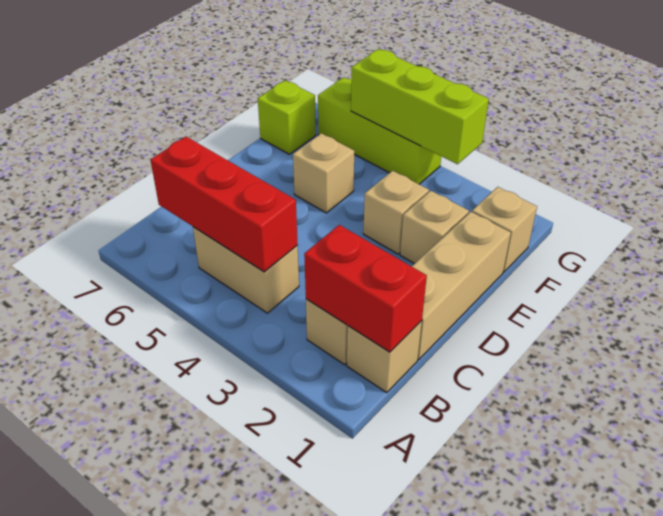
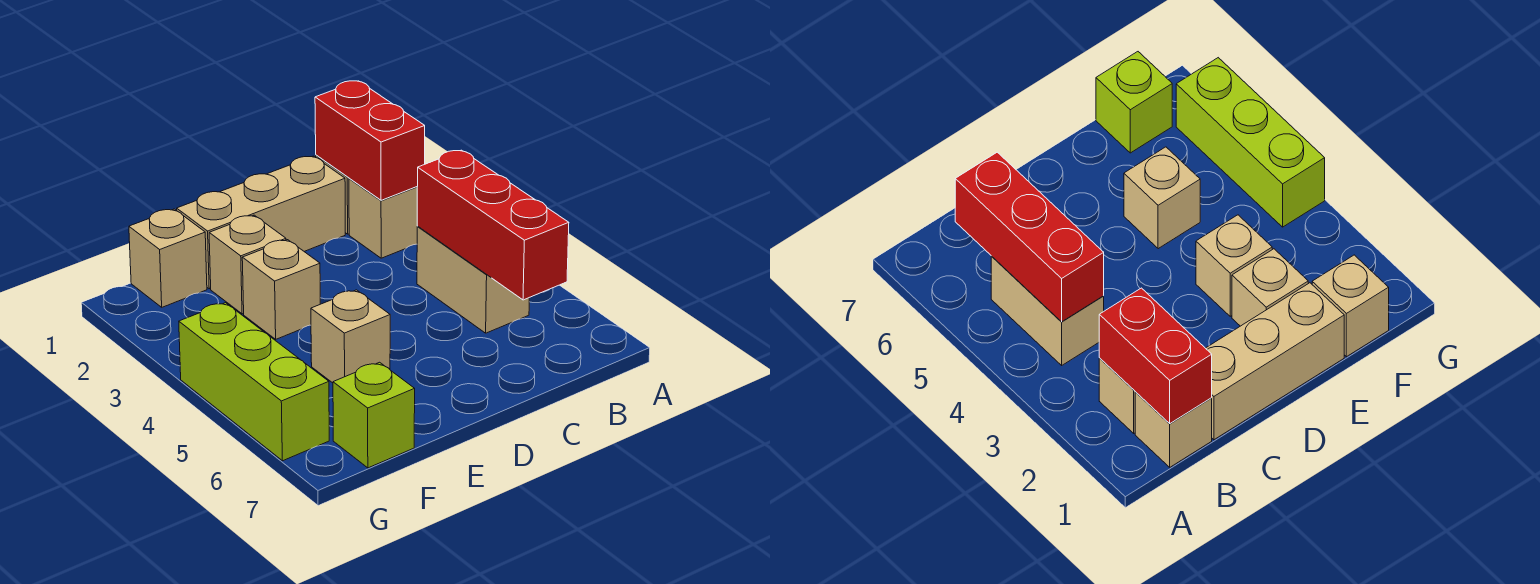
lime brick G3:G5 level 2 -> none

